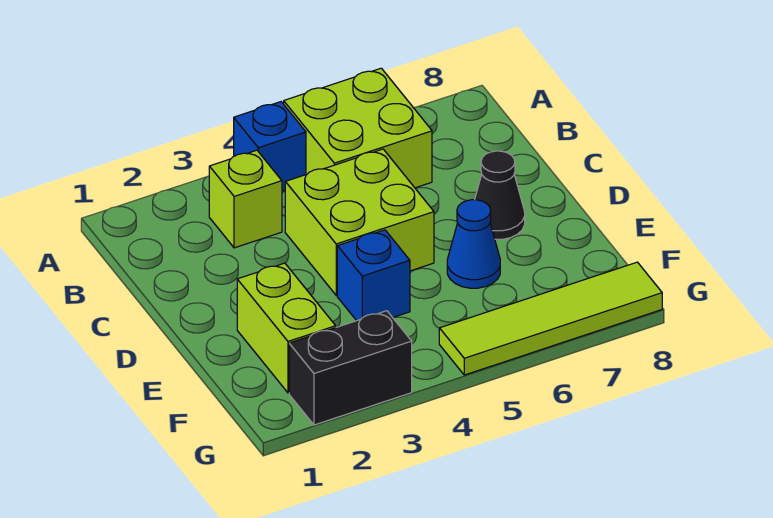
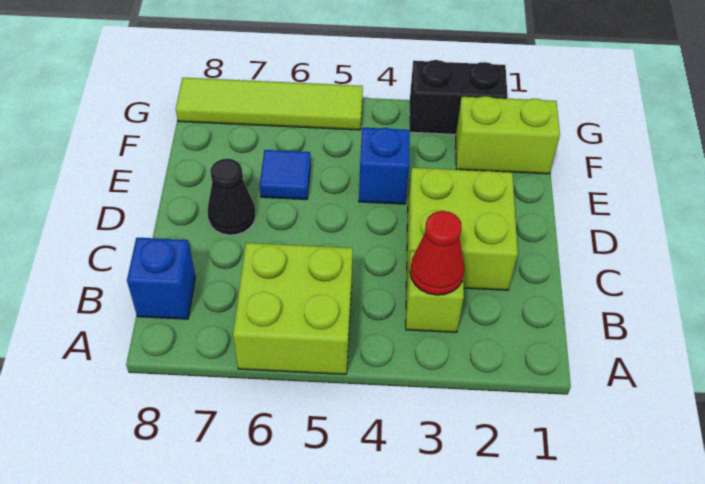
blue brick A4 level 1 -> blue brick B8 level 1
none -> red cone B3 level 2
lime brick C4:D5 level 1 -> lime brick C2:D3 level 1
lime brick E2:F2 level 1 -> lime brick F1:F2 level 1
blue cone E6 level 1 -> blue tile E6 level 1

